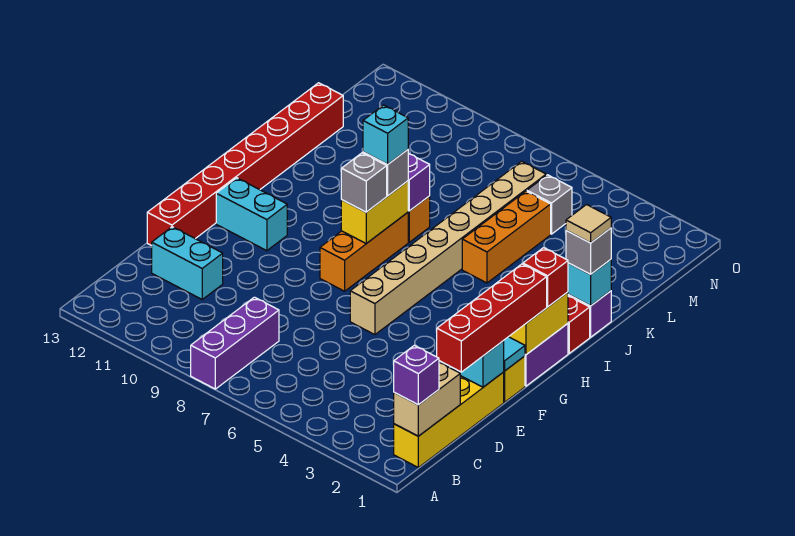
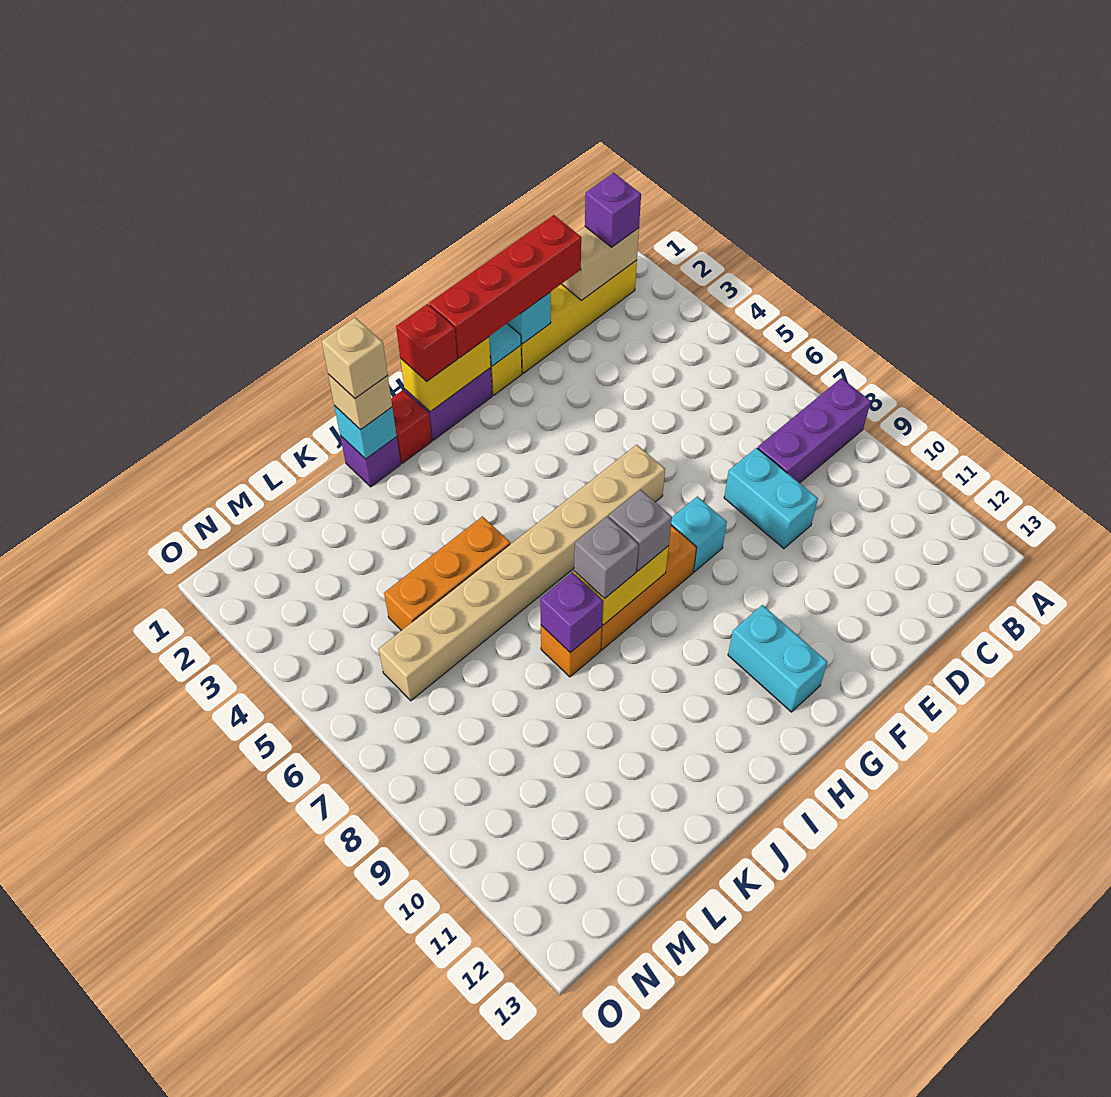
cyan brick D11:D12 level 1 -> cyan brick D8:D9 level 1
red brick E13:L13 level 1 -> none
cyan brick I8 level 4 -> cyan brick F8 level 1
grey brick J1 level 3 -> tan brick J1 level 3
tan tile J1 level 4 -> tan brick J1 level 4
grey brick M5 level 1 -> none

